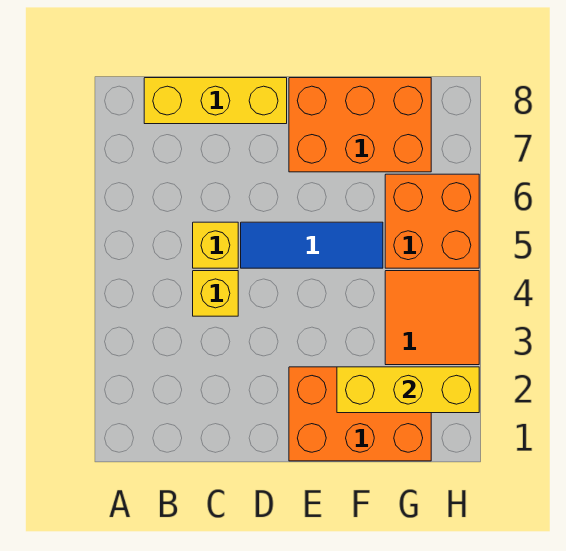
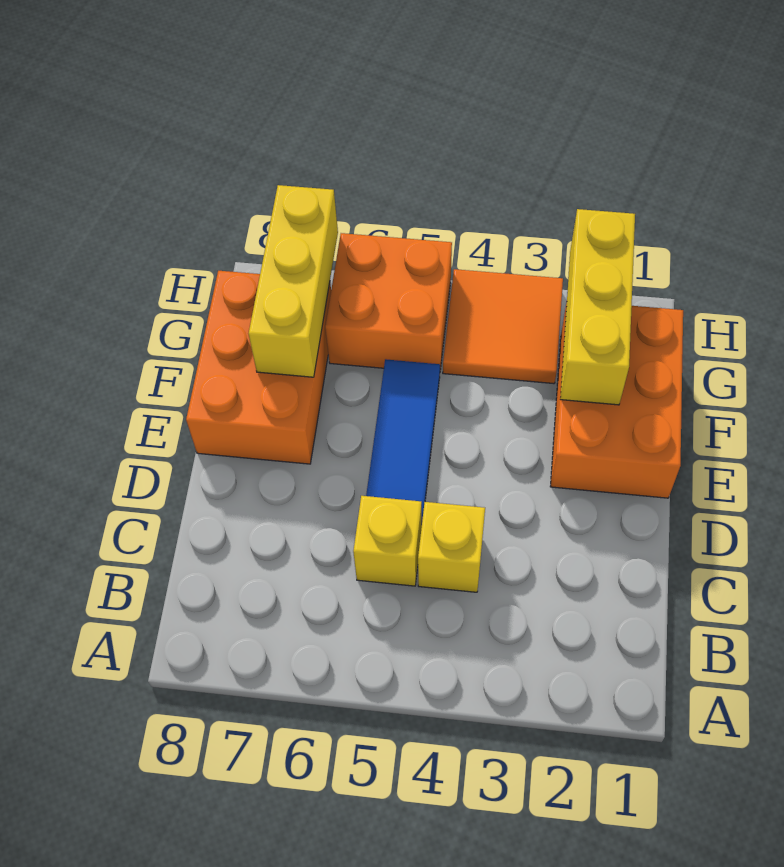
yellow brick B8:D8 level 1 -> yellow brick F7:H7 level 2

